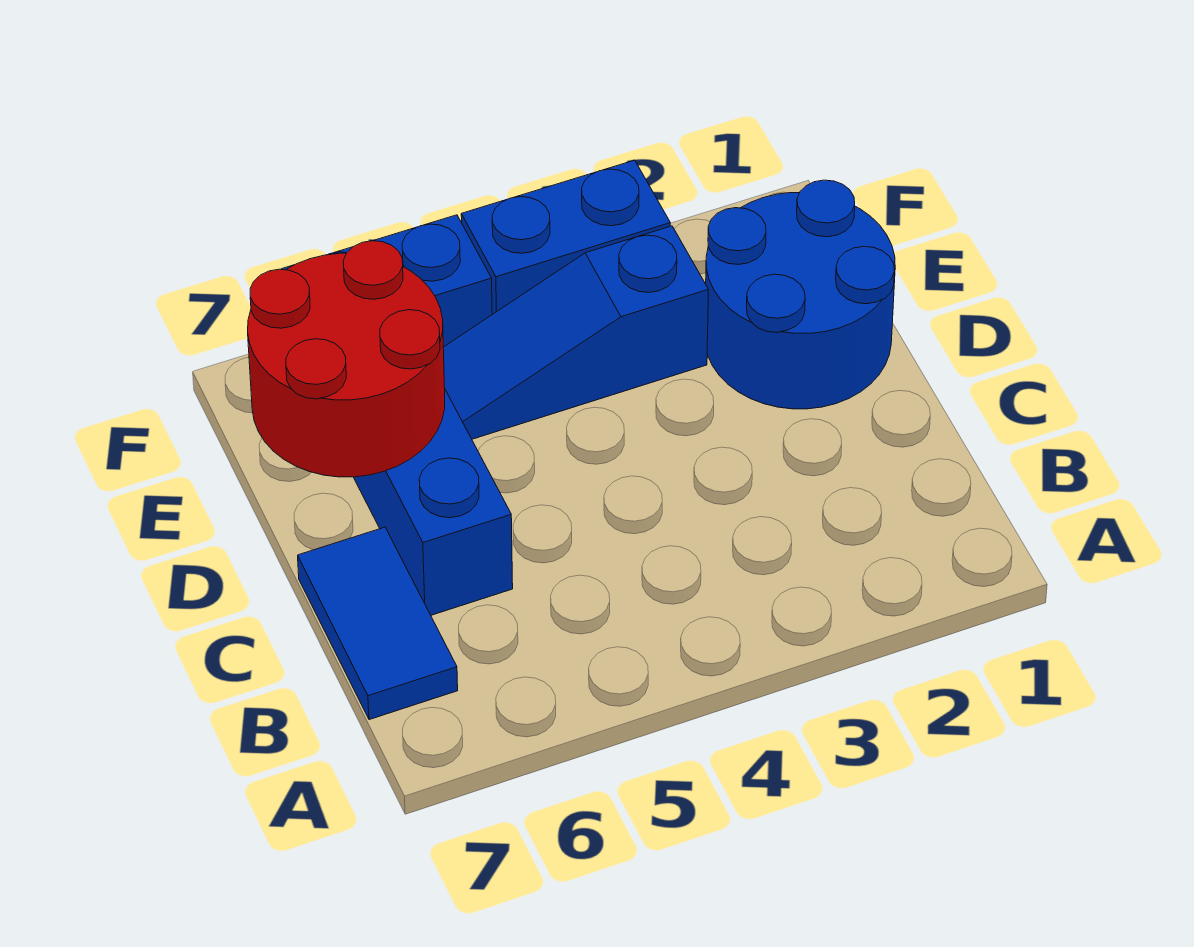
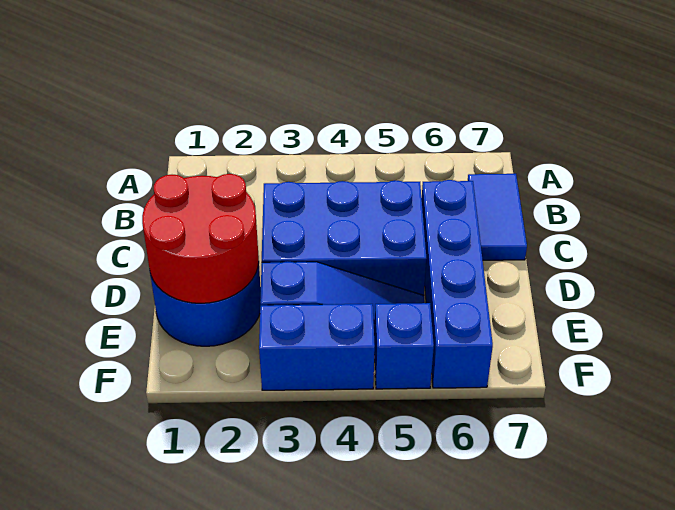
none -> blue brick C3:D5 level 1
red round brick D6:E7 level 2 -> red round brick D1:E2 level 2

